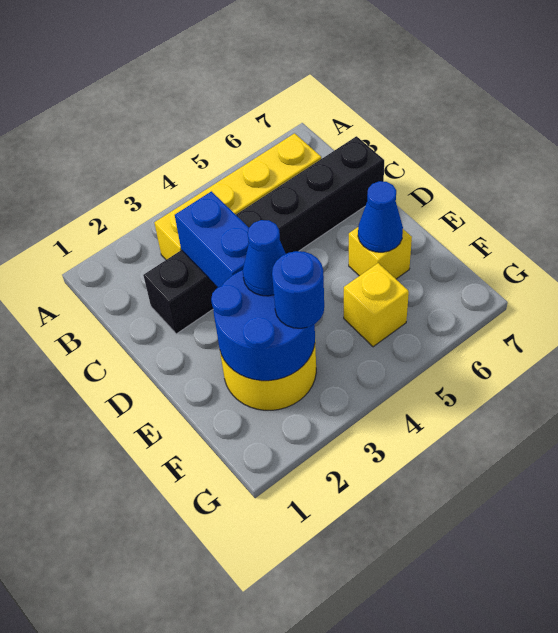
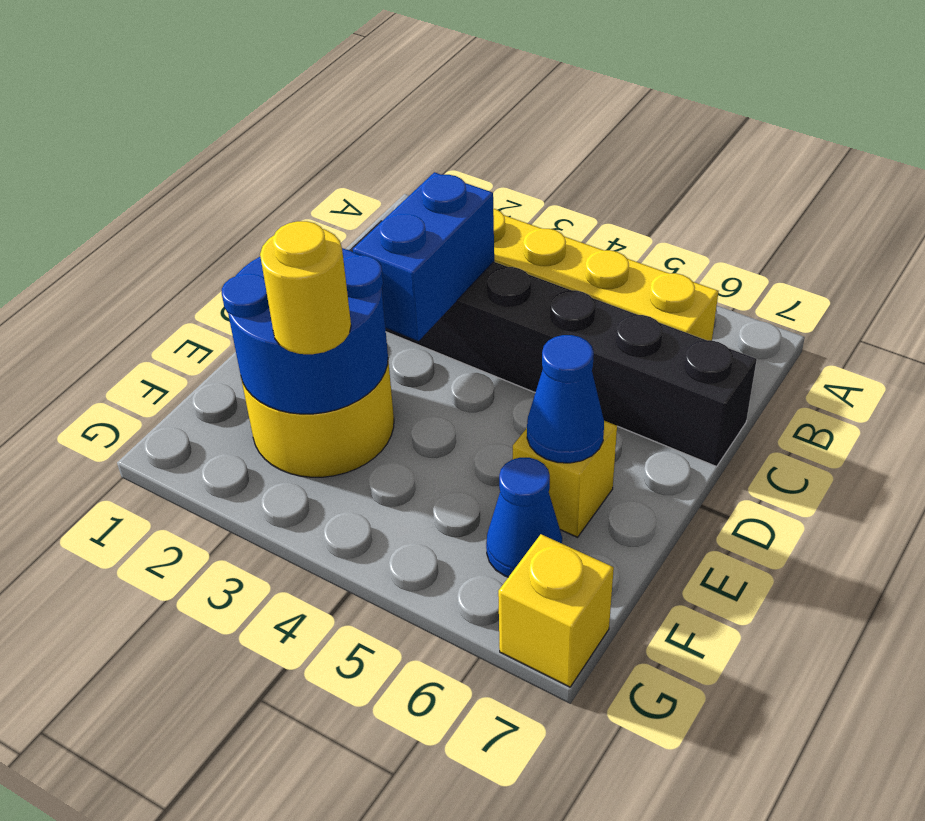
blue cone E3 level 3 -> blue cone F6 level 1
blue round brick F3 level 3 -> yellow round brick F3 level 3
yellow brick F5 level 1 -> yellow brick G7 level 1

